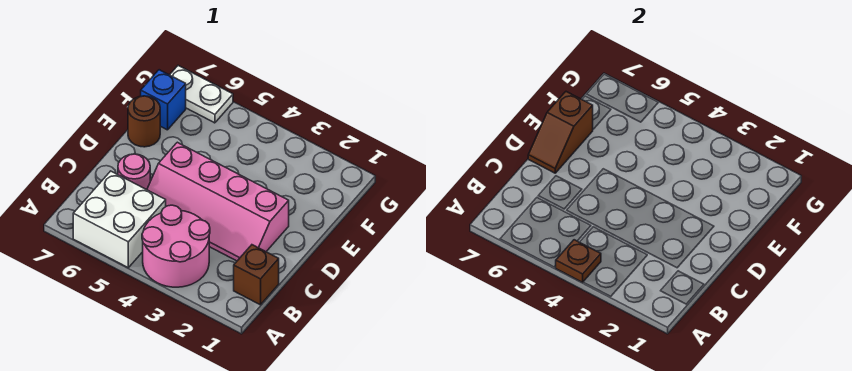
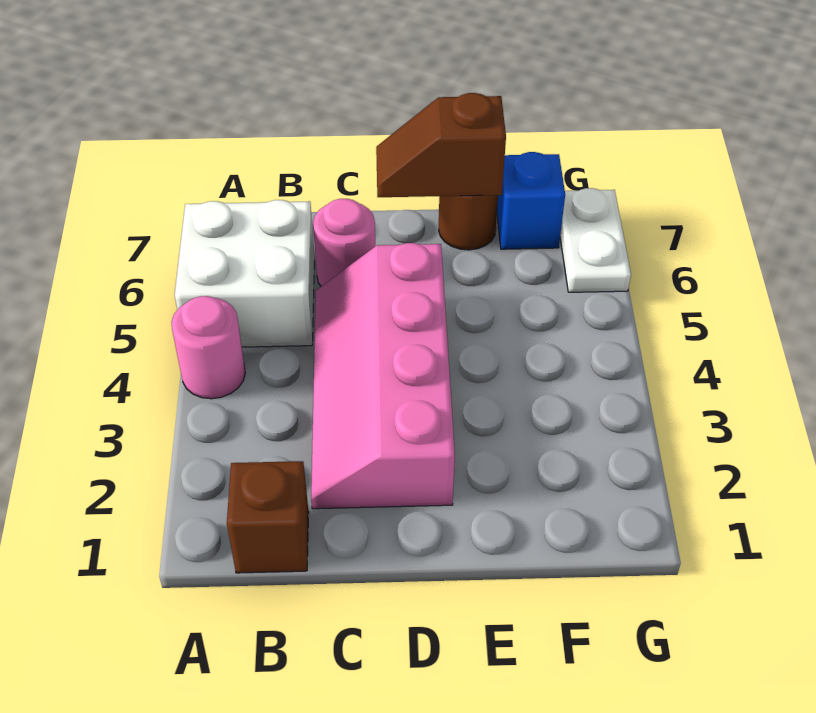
pink round brick A3:B4 level 1 -> pink round brick A4 level 1
brown plate A4 level 2 -> none

